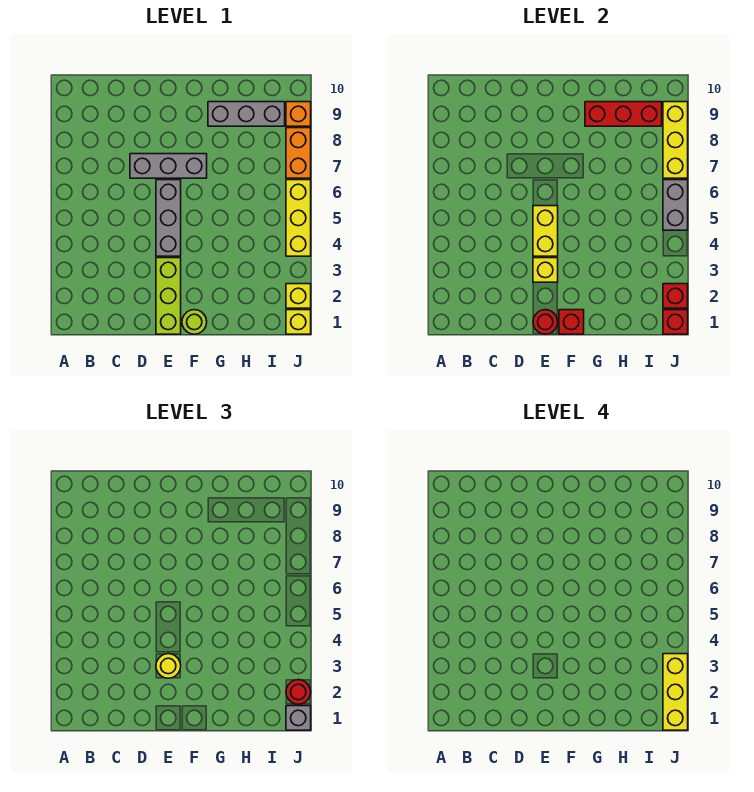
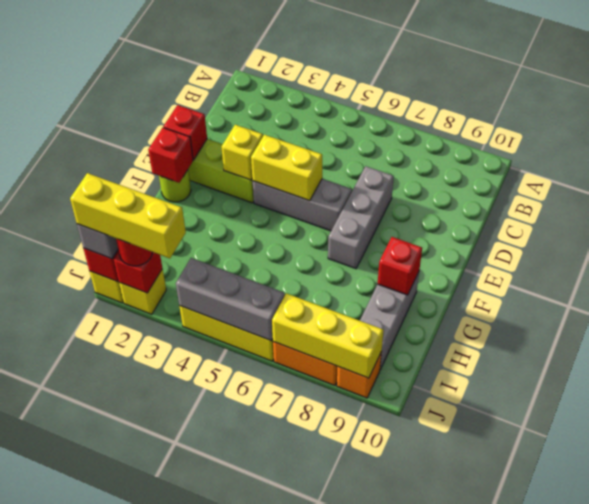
red round brick E1 level 2 -> red brick E1 level 2
yellow round brick E3 level 3 -> none
red brick G9:I9 level 2 -> red brick G9 level 2
grey brick J5:J6 level 2 -> grey brick J4:J6 level 2

